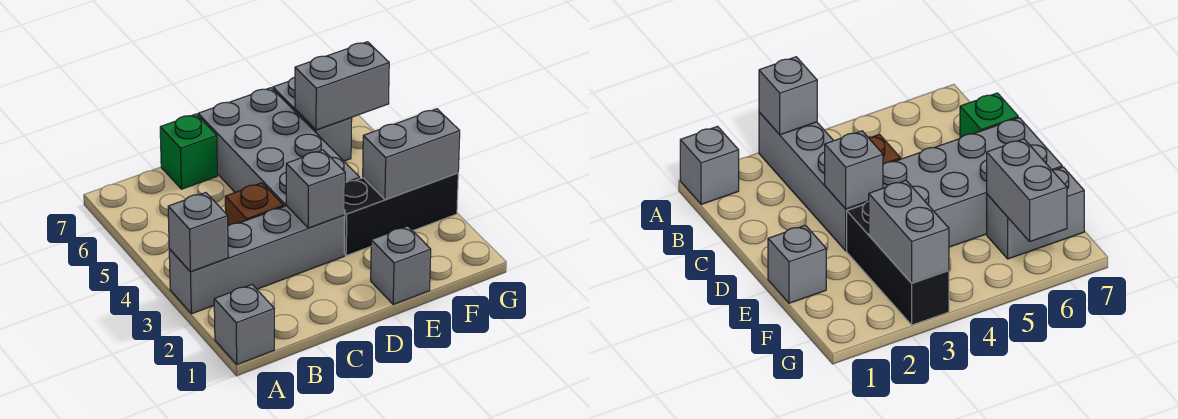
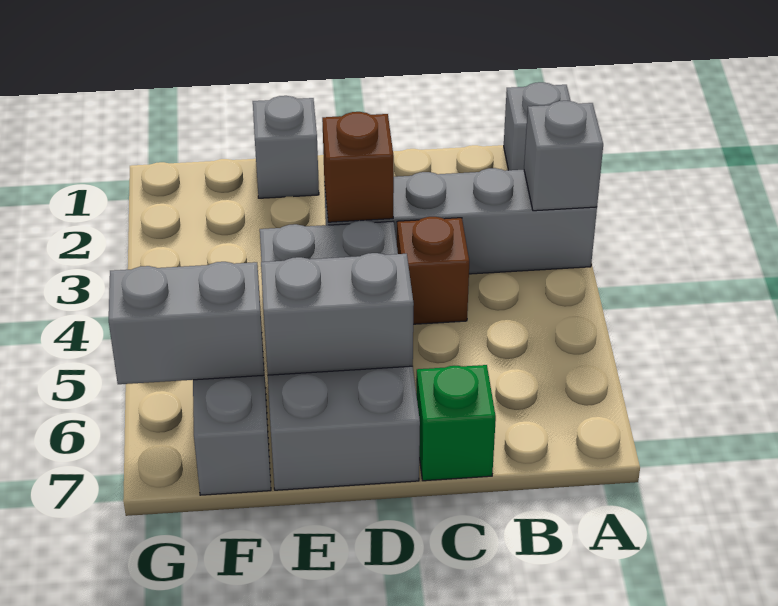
grey brick D3 level 2 -> brown brick D3 level 2
black brick E3:G3 level 1 -> none
grey brick F3:G3 level 2 -> grey brick D6:E6 level 2

